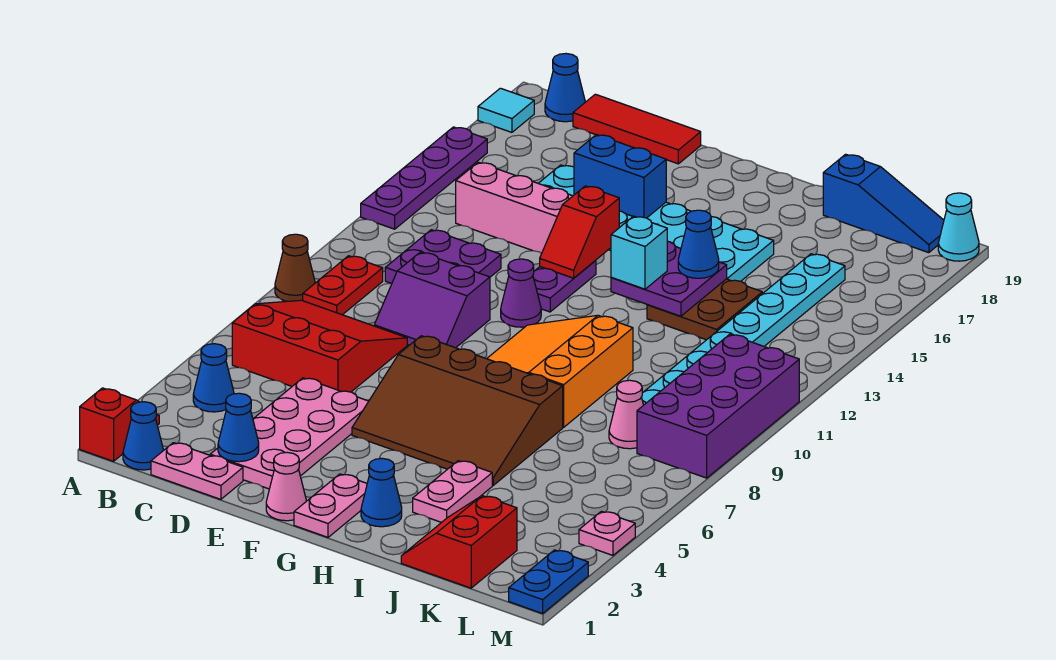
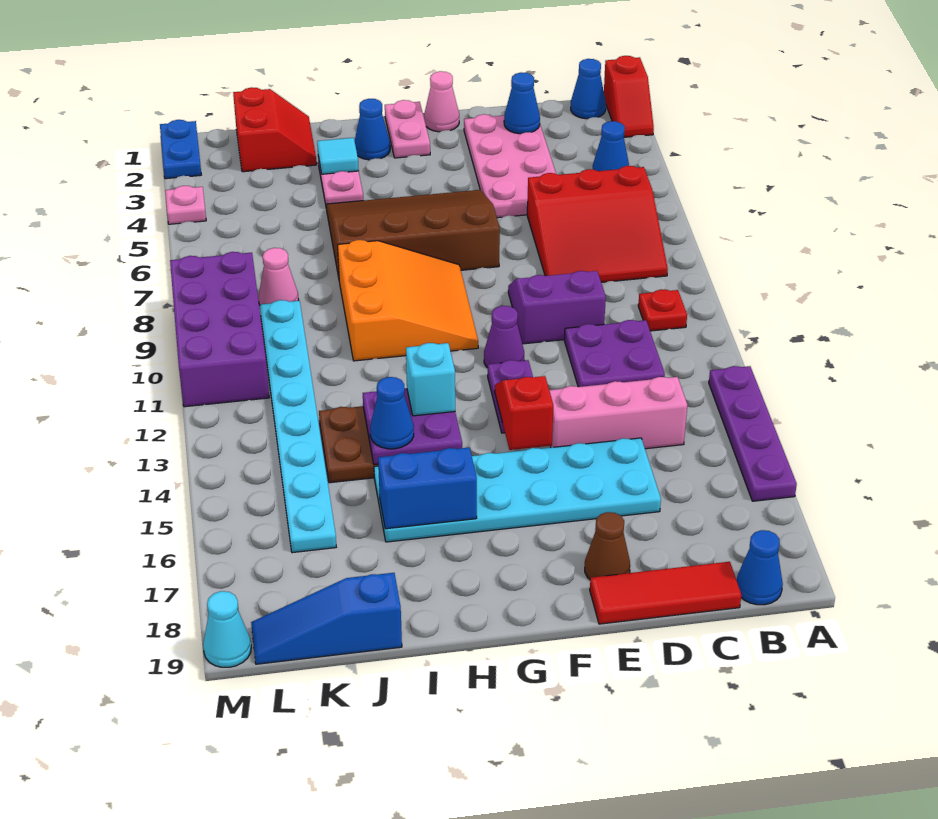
brown cone A9 level 1 -> brown cone E18 level 1
cyan tile A18 level 1 -> cyan tile I3 level 2
red plate B9:B10 level 1 -> red plate B10 level 1
pink plate C1:D1 level 1 -> none
blue brick E16:F16 level 2 -> blue brick H16:I16 level 2

